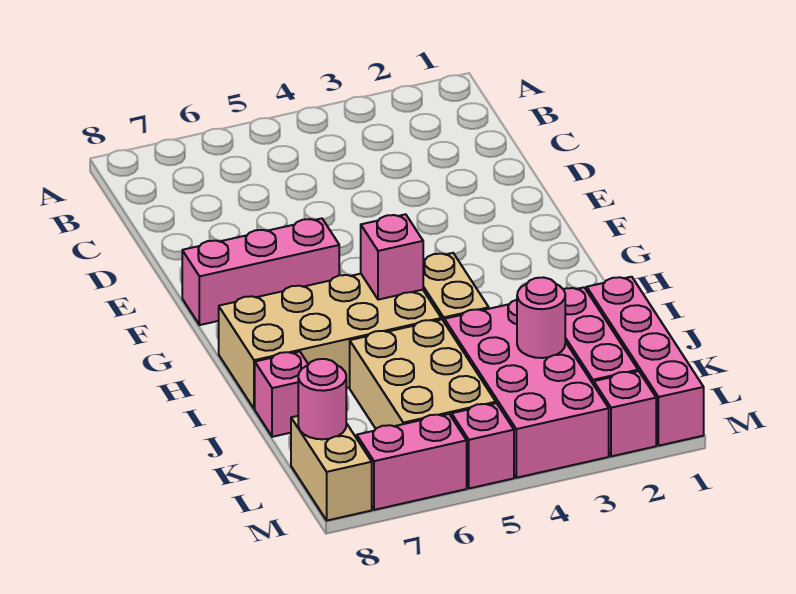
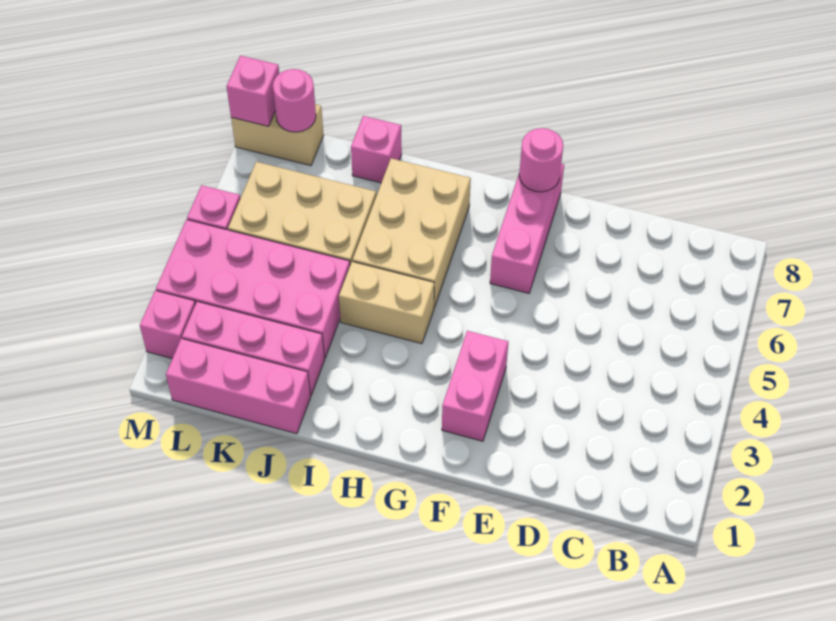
tan brick H5:I8 level 1 -> tan brick H5:I7 level 1
pink brick H5 level 2 -> pink brick M8 level 2
pink brick J1:M1 level 1 -> pink brick J1:L1 level 1
pink round brick K3 level 2 -> pink round brick F8 level 2
pink brick M6:M7 level 1 -> pink brick F2:F3 level 1

